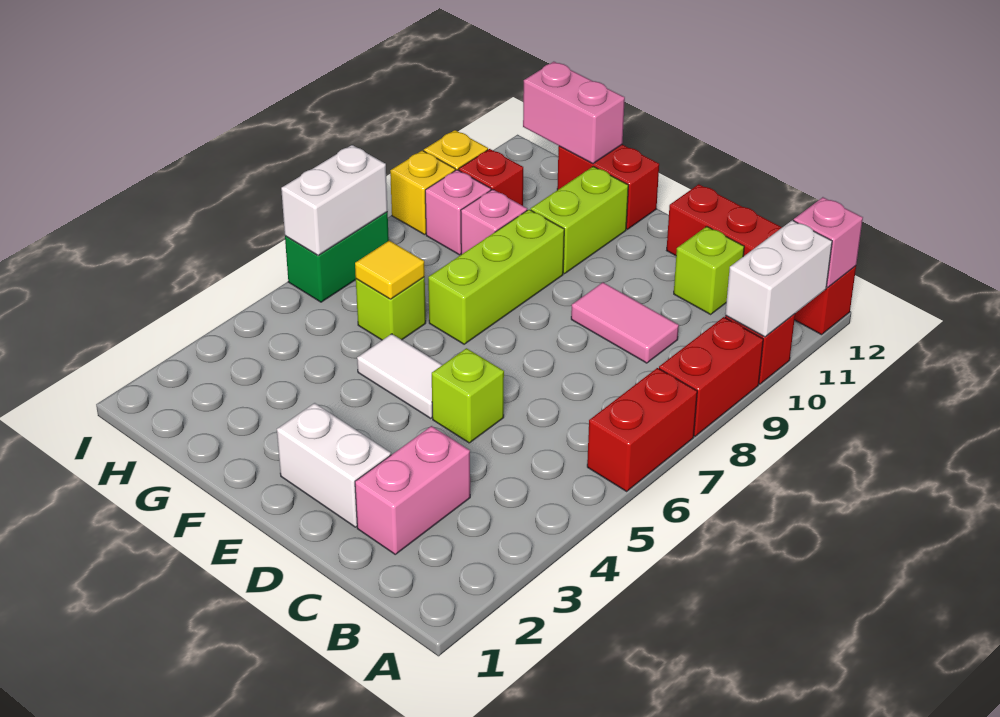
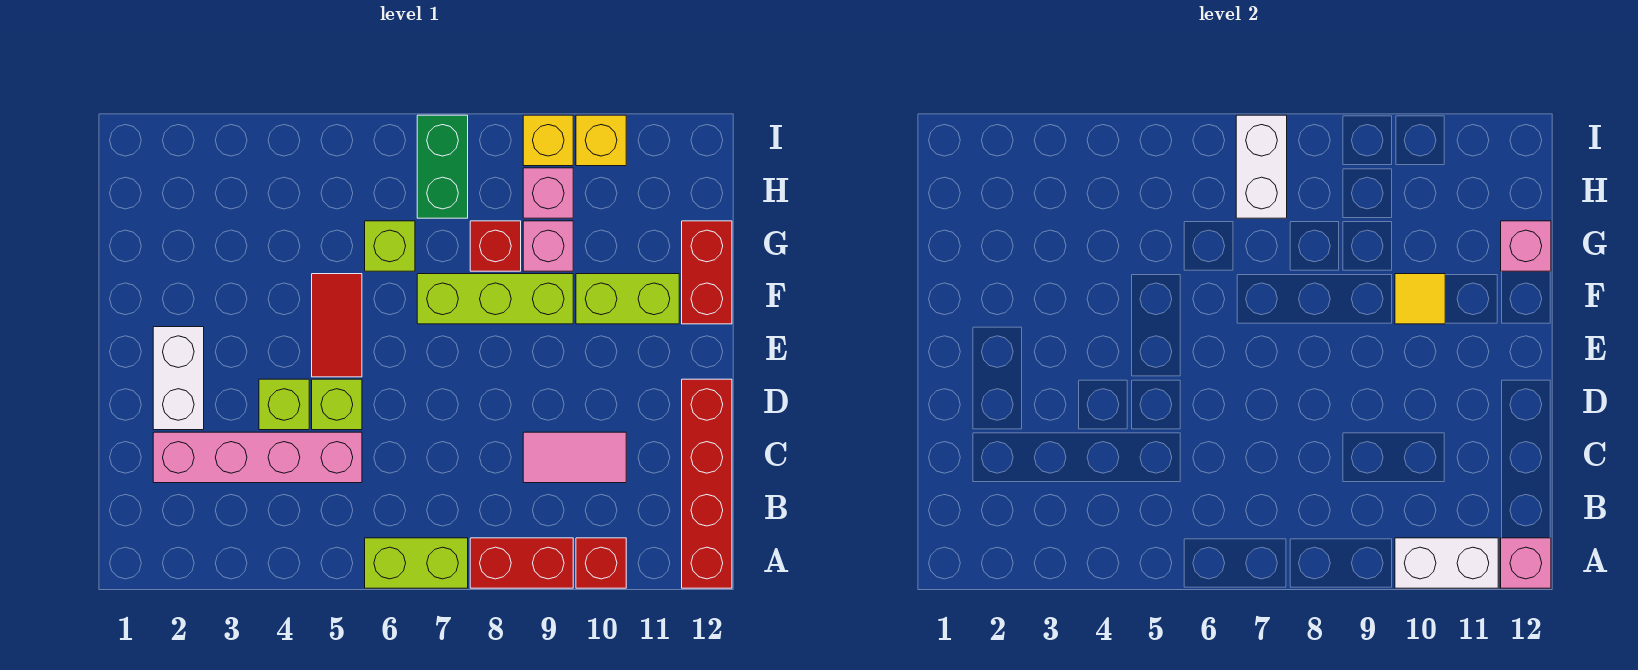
red brick A6:A7 level 1 -> lime brick A6:A7 level 1
pink brick C2:C3 level 1 -> pink brick C2:C5 level 1
pink tile C9:D9 level 1 -> pink tile C9:C10 level 1
lime brick C11 level 1 -> lime brick D4 level 1
white tile E5:F5 level 1 -> red tile E5:F5 level 1
yellow tile G6 level 2 -> yellow tile F10 level 2
pink brick G12:H12 level 2 -> pink brick G12 level 2
red brick H10 level 1 -> red brick G8 level 1
green brick I6:I7 level 1 -> green brick H7:I7 level 1
white brick I6:I7 level 2 -> white brick H7:I7 level 2

